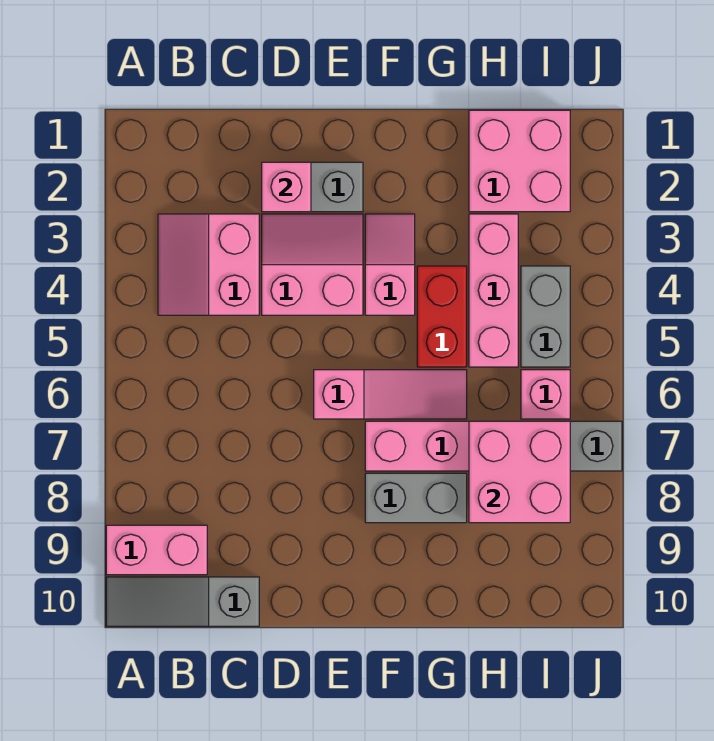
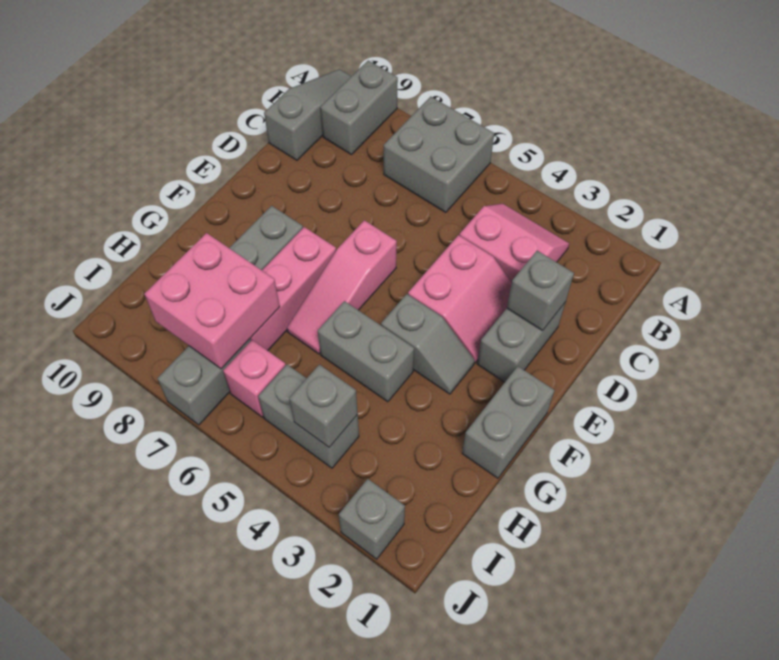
none -> grey brick A6:B7 level 1
pink brick A9:B9 level 1 -> grey brick A9:B9 level 1
pink brick D2 level 2 -> grey brick D2 level 2
none -> grey brick F1:G1 level 1
pink slope F3:F4 level 1 top 4 -> grey slope F3:F4 level 1 top 4
red brick G4:G5 level 1 -> grey brick G4:G5 level 1
pink brick H1:I2 level 1 -> none
pink brick H3:H5 level 1 -> none
none -> grey brick I4 level 2
none -> grey brick J2 level 1

